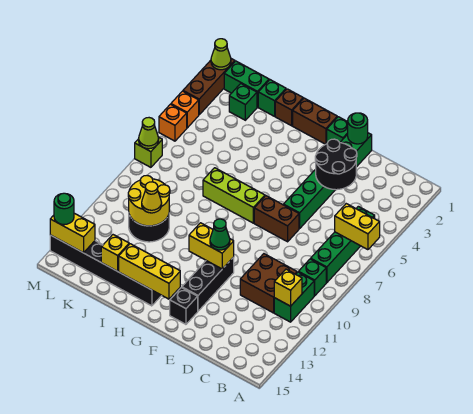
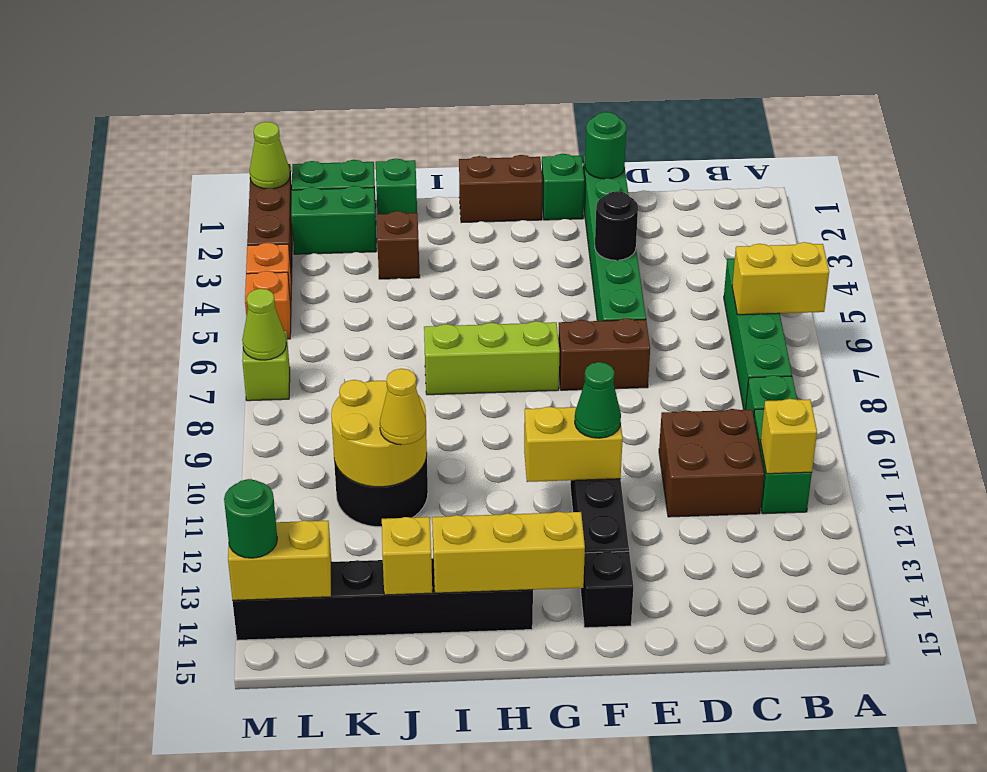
black round brick D3:E4 level 2 -> black round brick E4 level 2
brown brick I1 level 1 -> brown brick J3 level 1
green brick K2 level 1 -> green brick K2:L2 level 1

